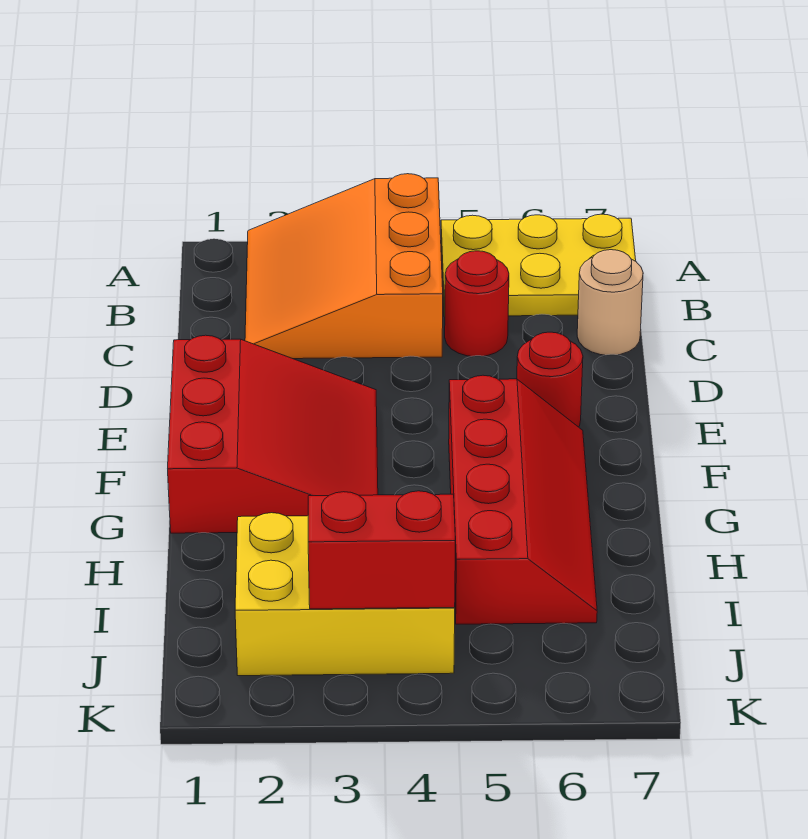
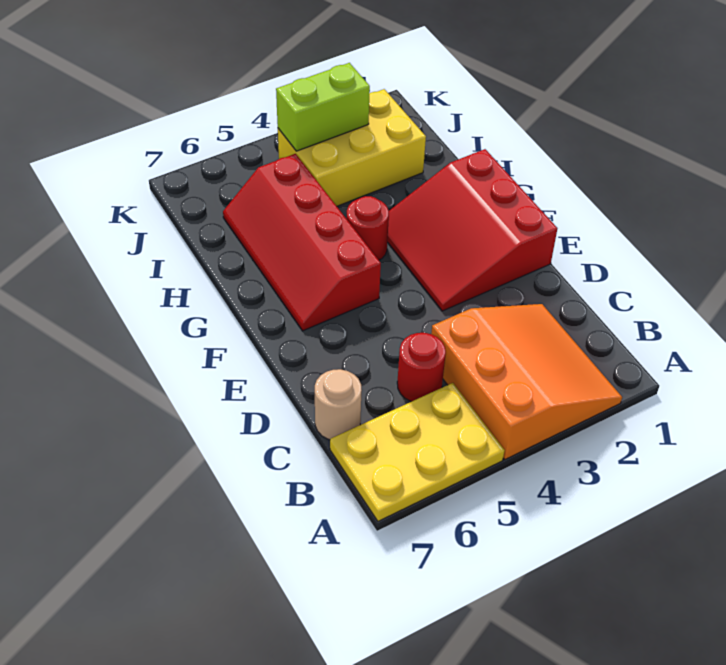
red round brick E6 level 1 -> red round brick G4 level 1
red brick J3:J4 level 2 -> lime brick J3:J4 level 2

